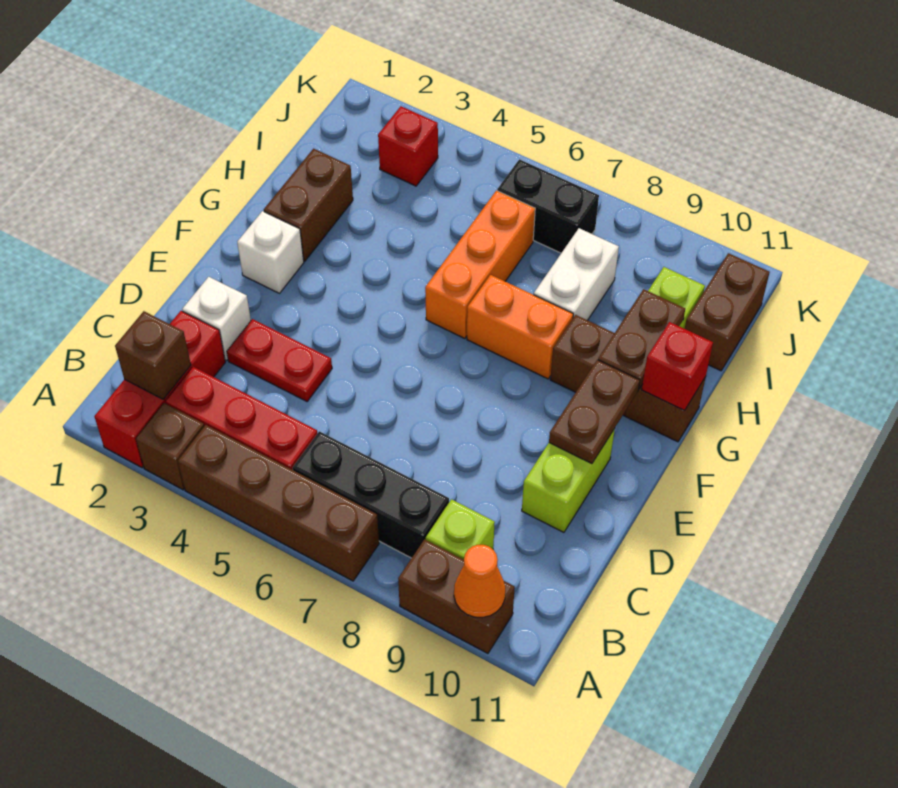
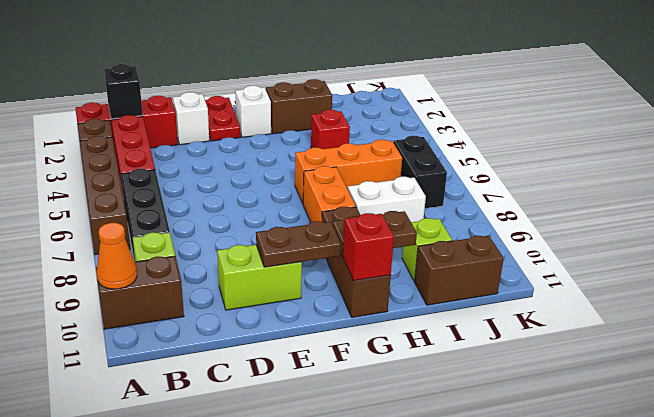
brown brick A9:A10 level 1 -> brown brick A10:B10 level 1
brown brick B2 level 2 -> black brick B2 level 2
red plate D3:D4 level 1 -> red plate E1:E2 level 1
red brick J3 level 1 -> red brick H4 level 1

